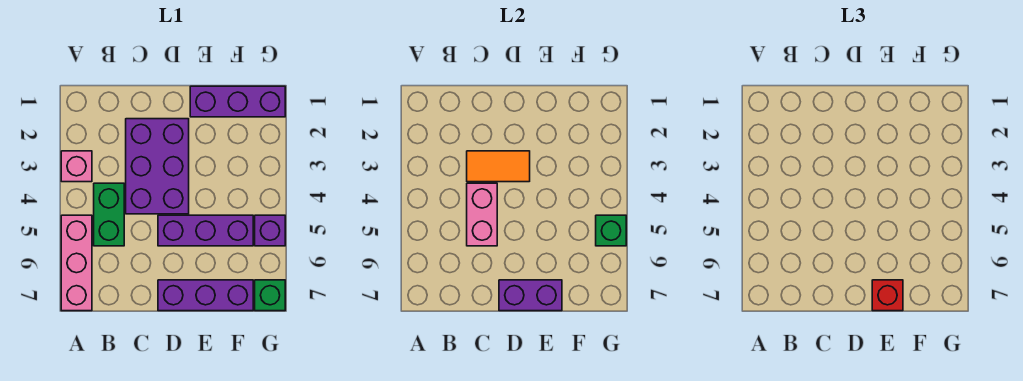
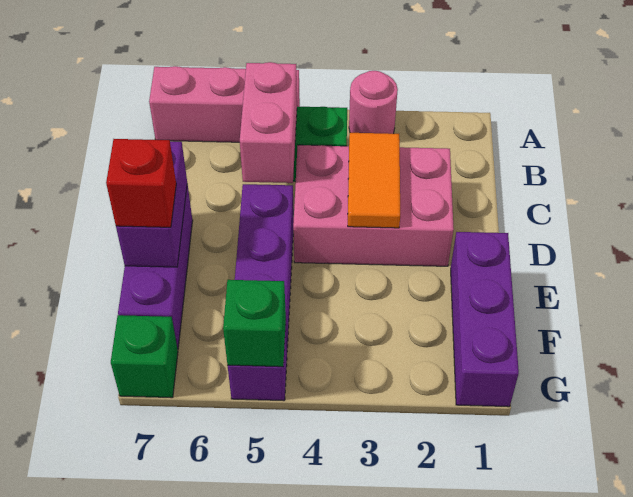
pink brick A3 level 1 -> pink round brick A3 level 1
purple brick C2:D4 level 1 -> pink brick C2:D4 level 1
pink brick C4:C5 level 2 -> pink brick B5:C5 level 2

